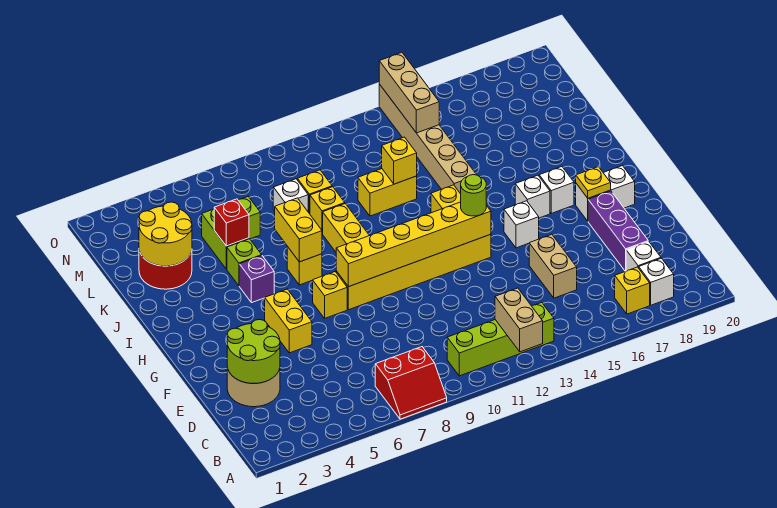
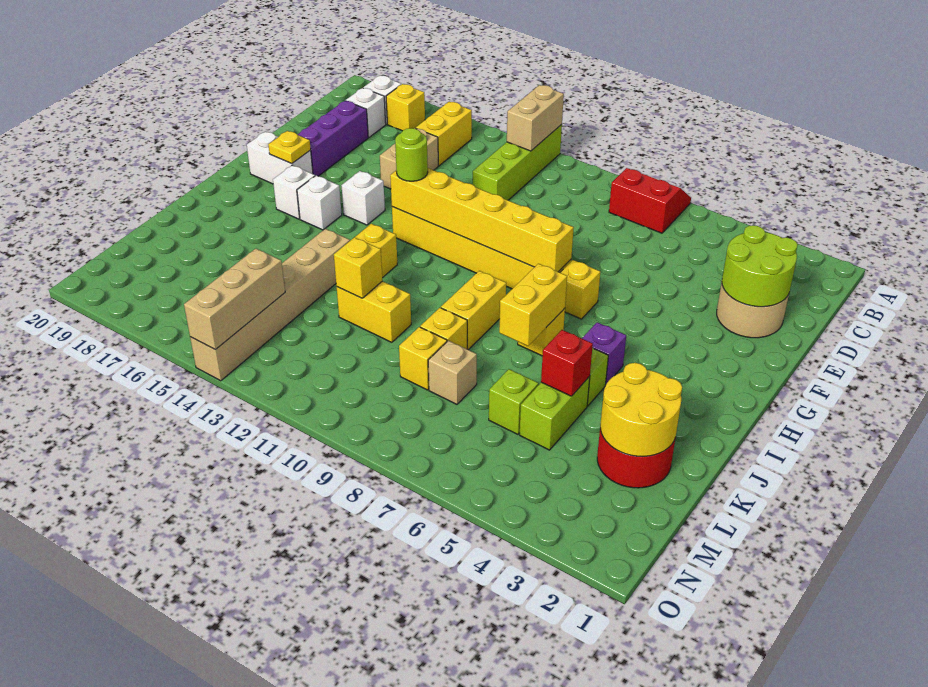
lime brick B10:B13 level 1 -> lime brick A12:D12 level 1
yellow brick F5:G5 level 1 -> yellow brick B15:C15 level 1
white brick L8 level 1 -> tan brick L8 level 1

